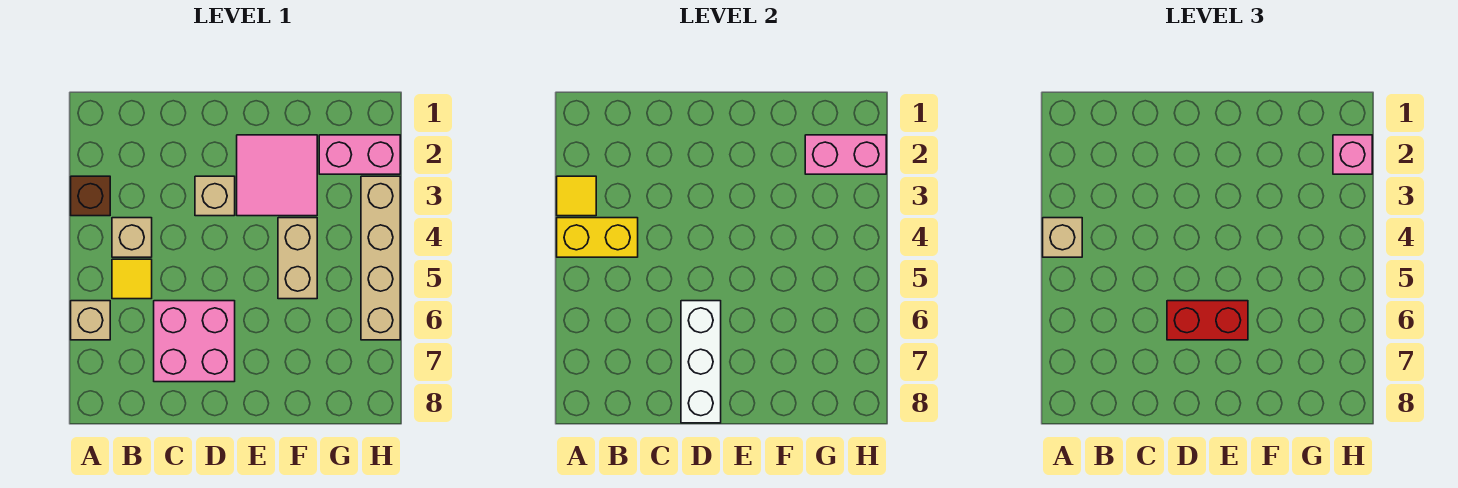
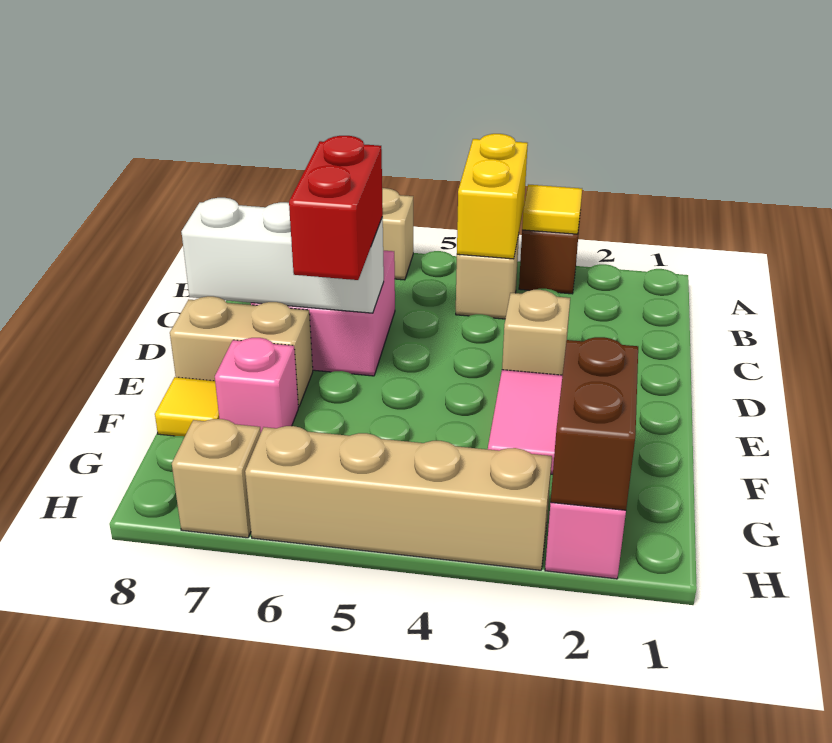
tan brick A4 level 3 -> tan brick H7 level 1
yellow tile B5 level 1 -> yellow tile F8 level 1
tan brick F4:F5 level 1 -> tan brick E7:E8 level 1
pink brick G2:H2 level 2 -> brown brick G2:H2 level 2
pink brick H2 level 3 -> pink brick F7 level 1

